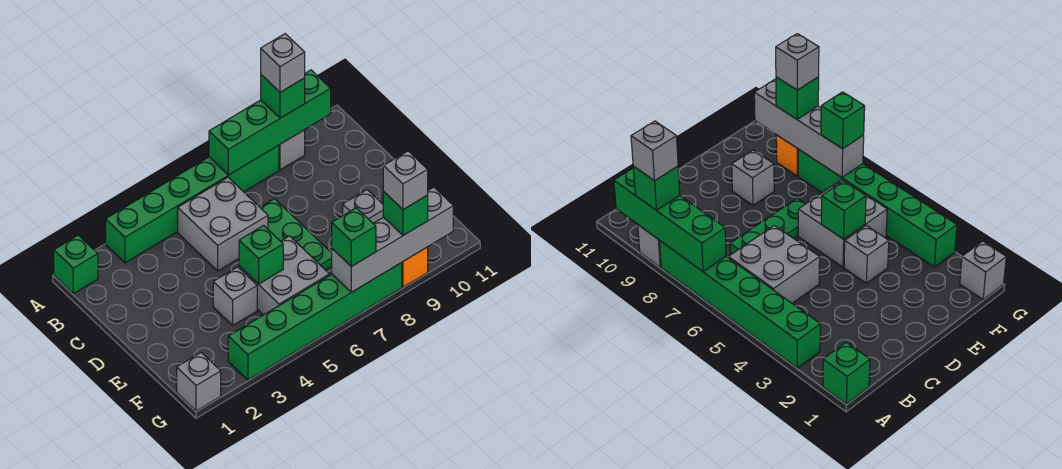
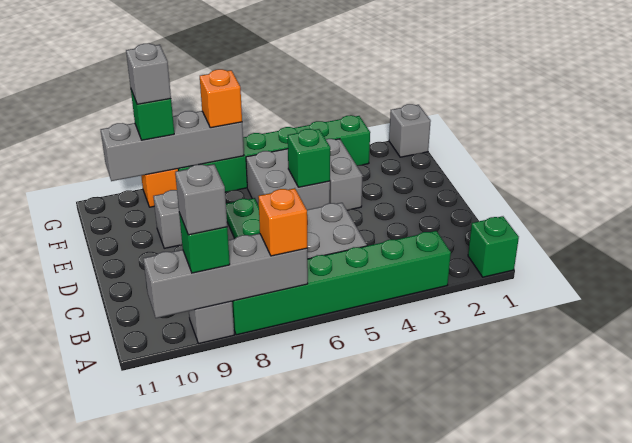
green brick A7:A10 level 2 -> grey brick A7:A10 level 2
none -> orange brick A7 level 3
grey brick E4 level 1 -> grey brick E4:F4 level 1
green brick G7 level 3 -> orange brick G7 level 3

